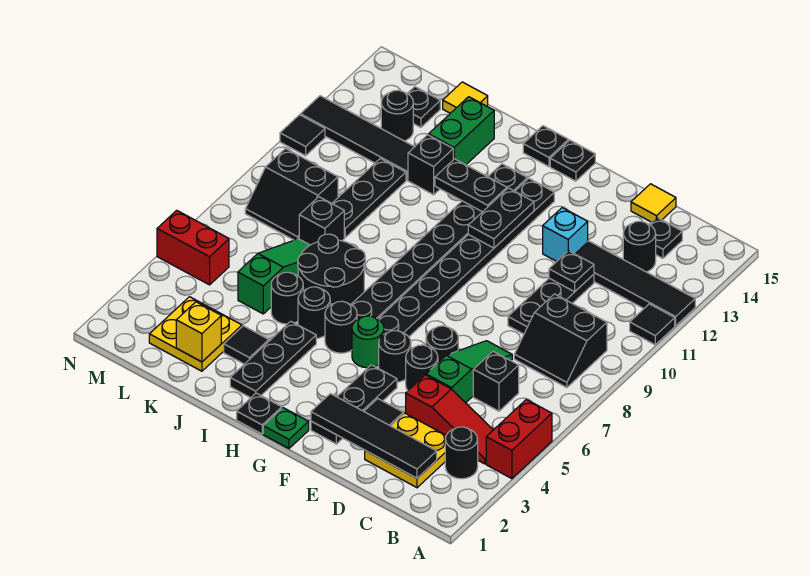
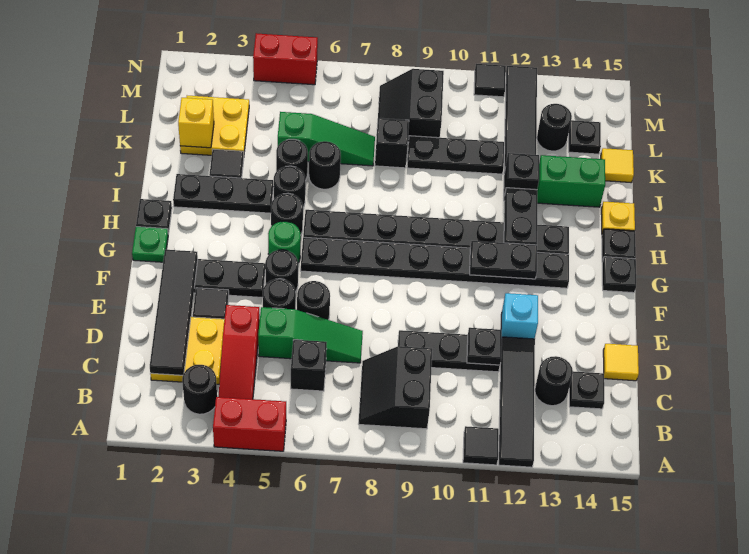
black round brick I6:J7 level 1 -> black round brick J6 level 1
none -> yellow plate I15 level 1
red brick M5:N5 level 1 -> red brick N4:N5 level 1

